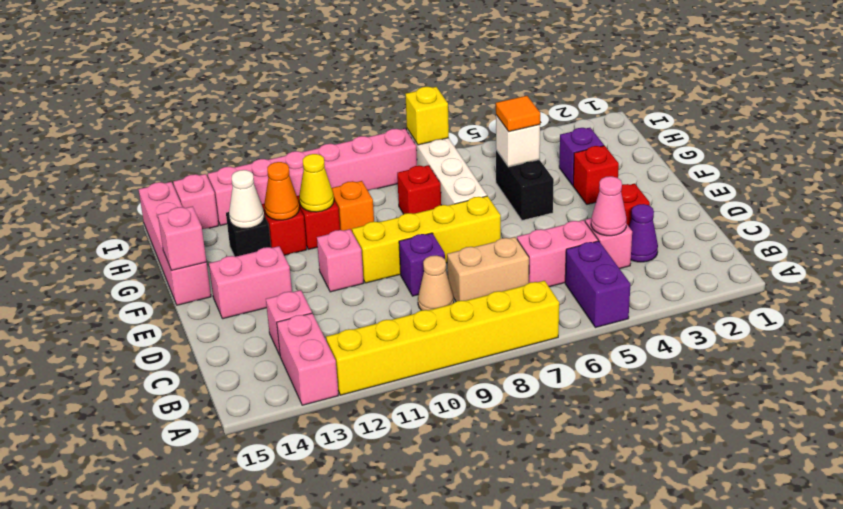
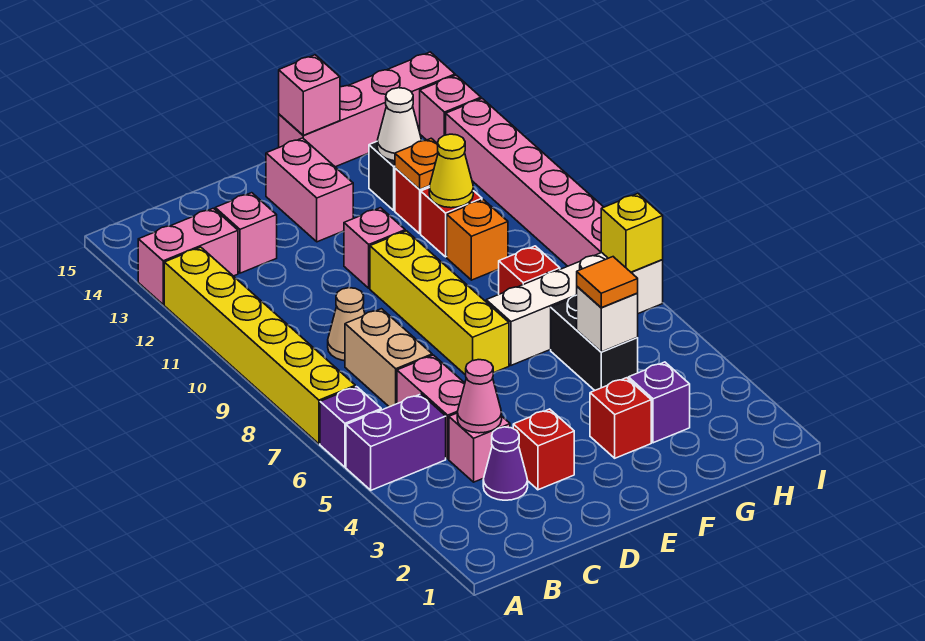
purple brick D9 level 1 -> purple brick A6 level 1
black brick F5:G5 level 1 -> black brick G5:G6 level 1
orange cone G12 level 2 -> orange plate G12 level 2

